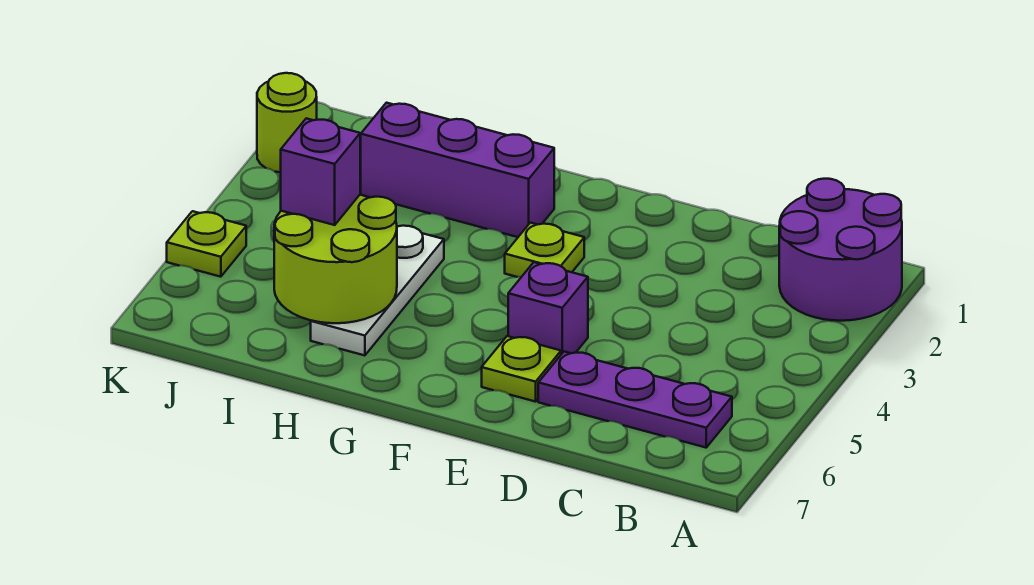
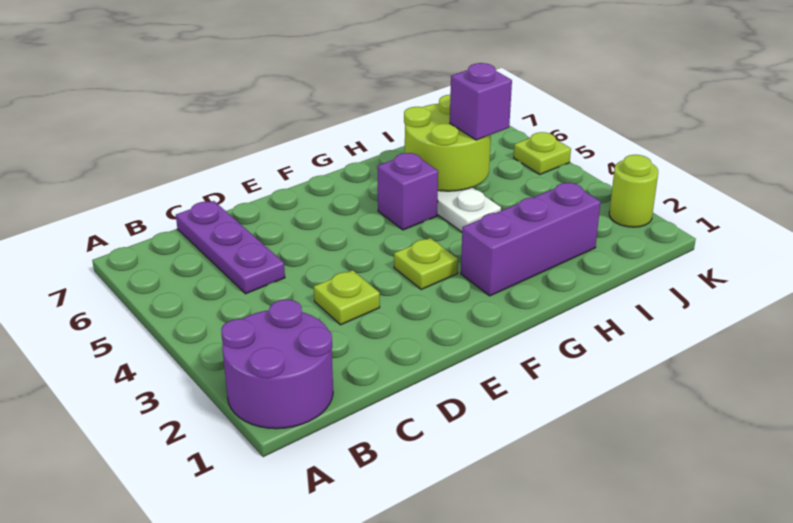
purple plate B6:D6 level 1 -> purple plate C5:C7 level 1
purple brick E5 level 1 -> purple brick G5 level 1
lime plate E6 level 1 -> lime plate D3 level 1

